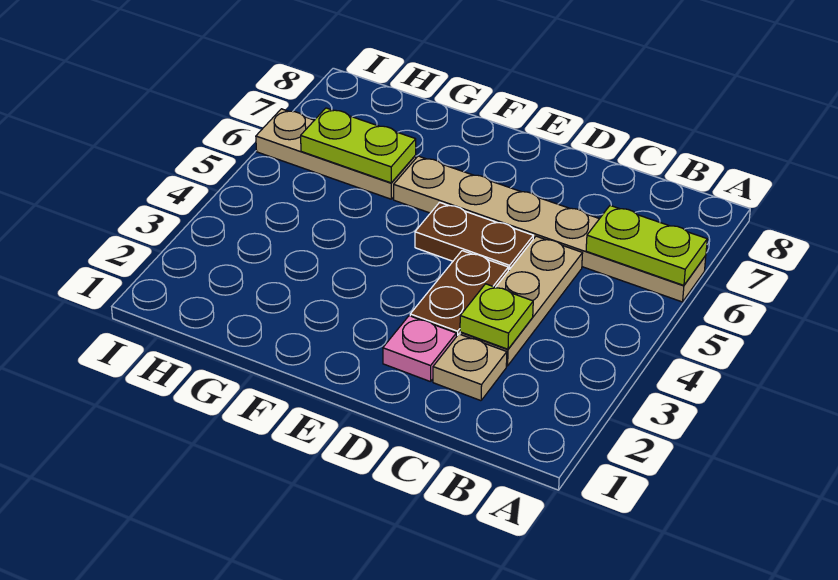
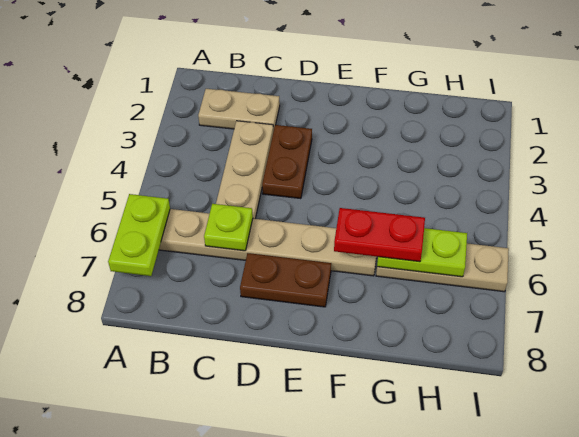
lime plate A6:B6 level 2 -> lime plate A6:A7 level 2
tan plate C2 level 1 -> tan plate B2:C2 level 1
lime plate C3 level 2 -> lime plate C6 level 2
pink plate D2 level 1 -> none
brown plate D5:E5 level 1 -> brown plate D7:E7 level 1
none -> red plate F6:G6 level 3

